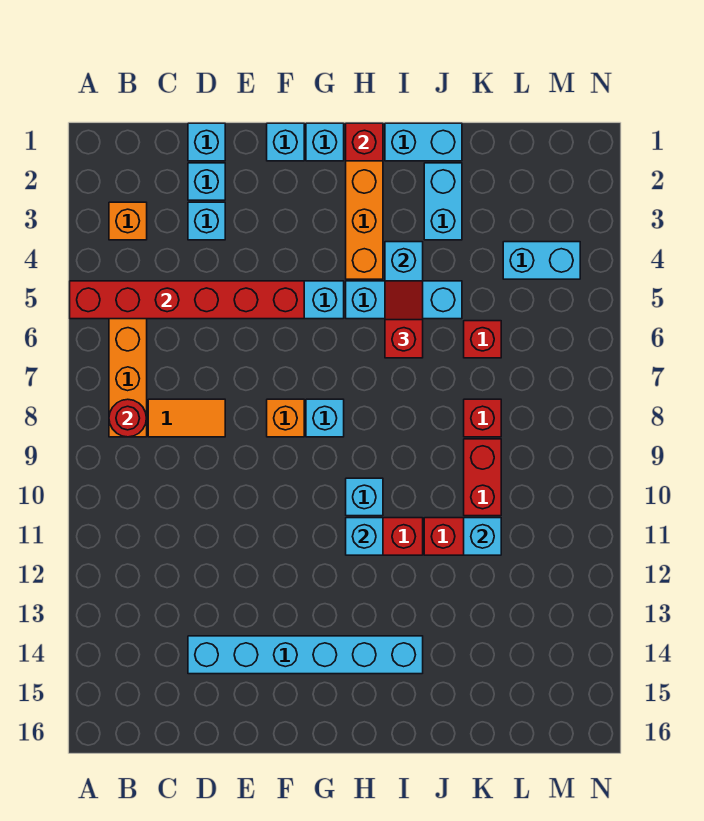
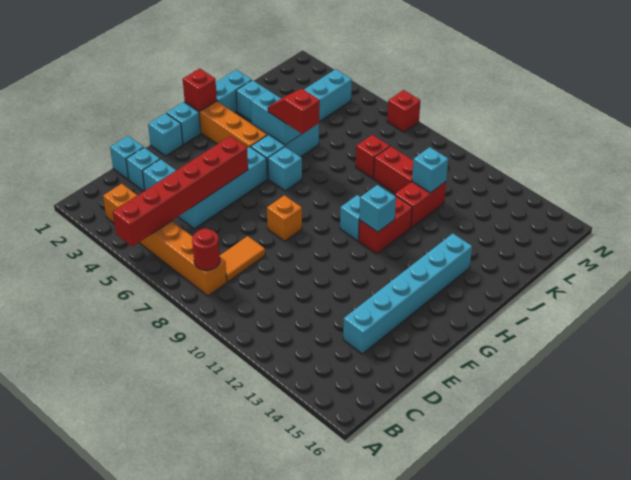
cyan brick G8 level 1 -> cyan brick H6 level 1
red brick K6 level 1 -> red brick N7 level 1

